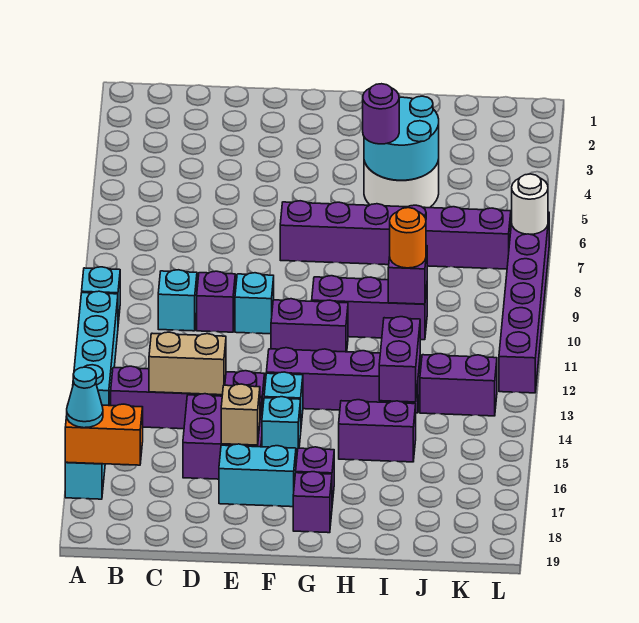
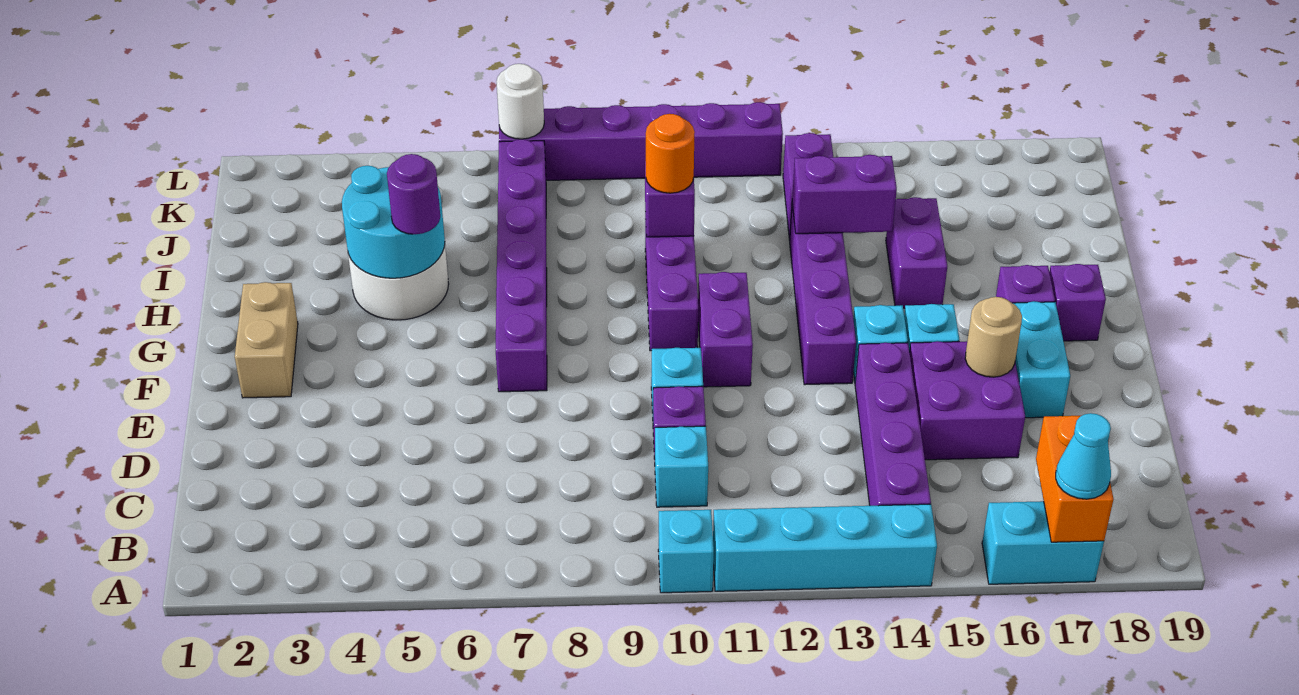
tan brick C14:D14 level 2 -> tan brick F2:G2 level 1
tan brick E16 level 2 -> tan round brick E16 level 2

